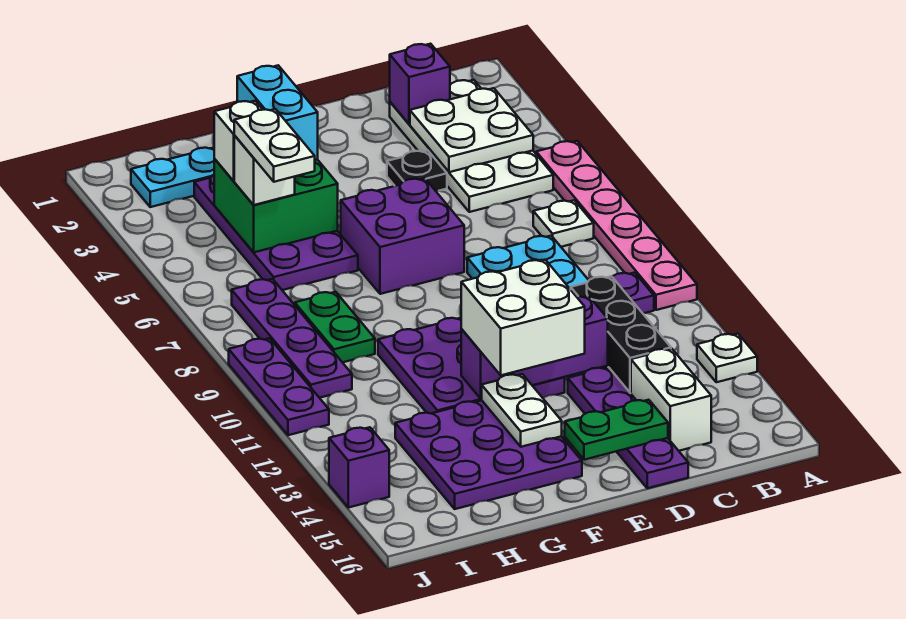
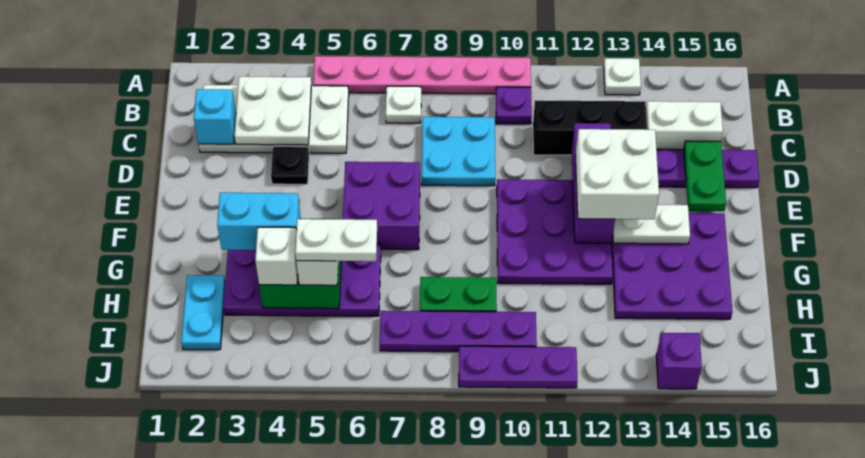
purple brick C2 level 2 -> cyan brick C2 level 2

